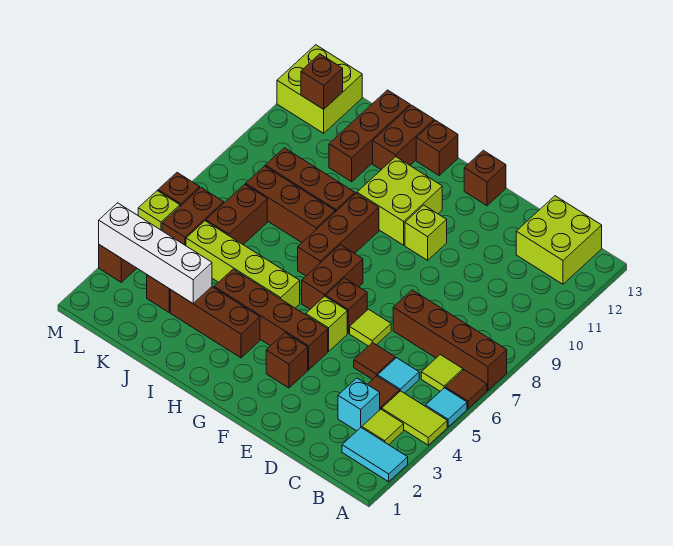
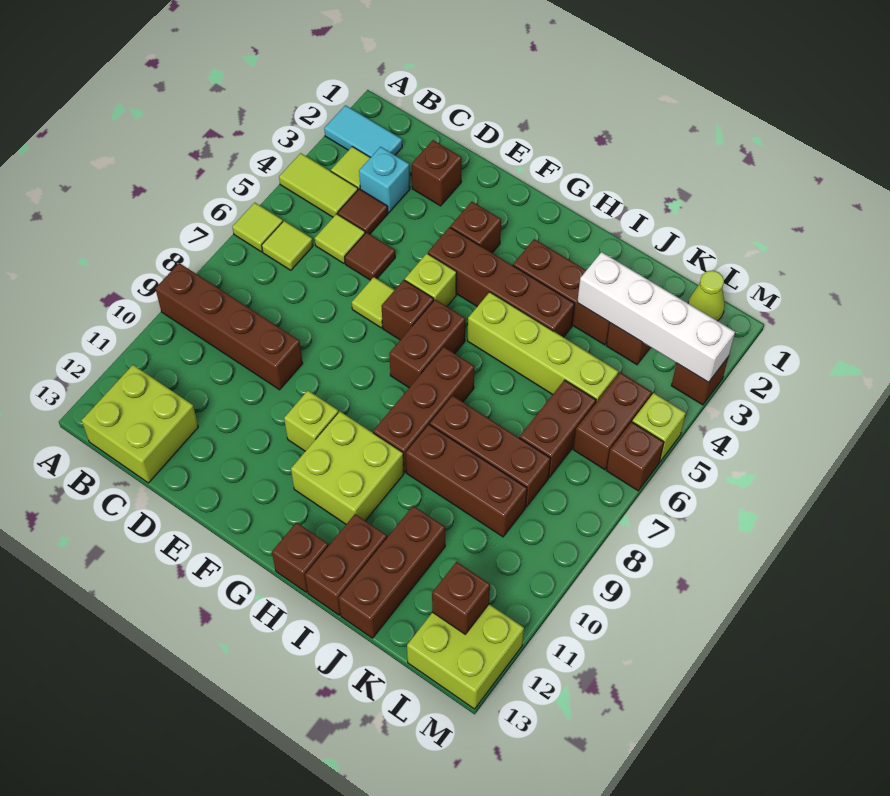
cyan tile A5 level 1 -> none
brown tile A6 level 1 -> lime tile A6 level 1
brown brick A7:D7 level 1 -> brown brick A9:D9 level 1
cyan tile C5 level 1 -> lime tile C5 level 1
brown brick F13 level 1 -> brown brick D2 level 1
none -> lime cone L1 level 1

